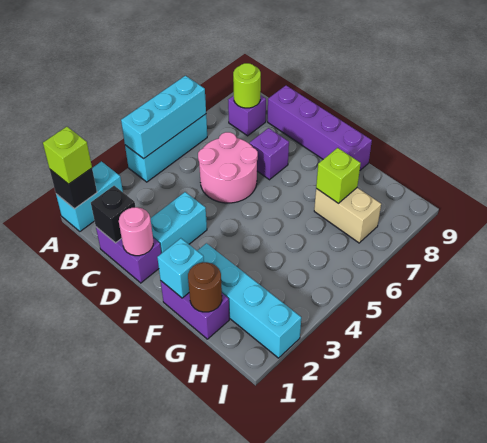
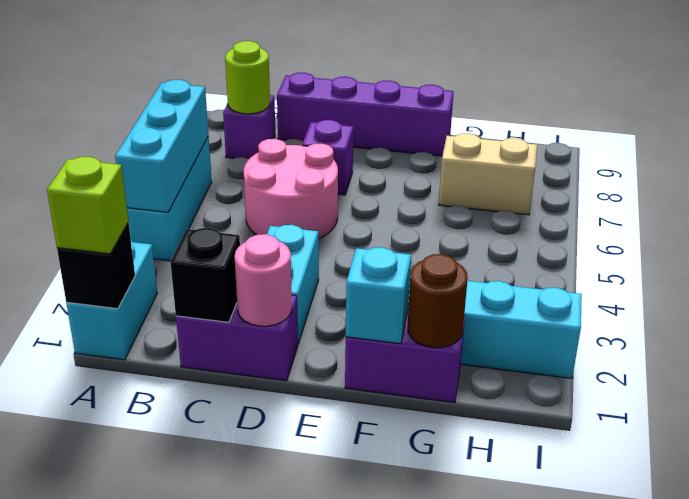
lime brick G7 level 2 -> none

